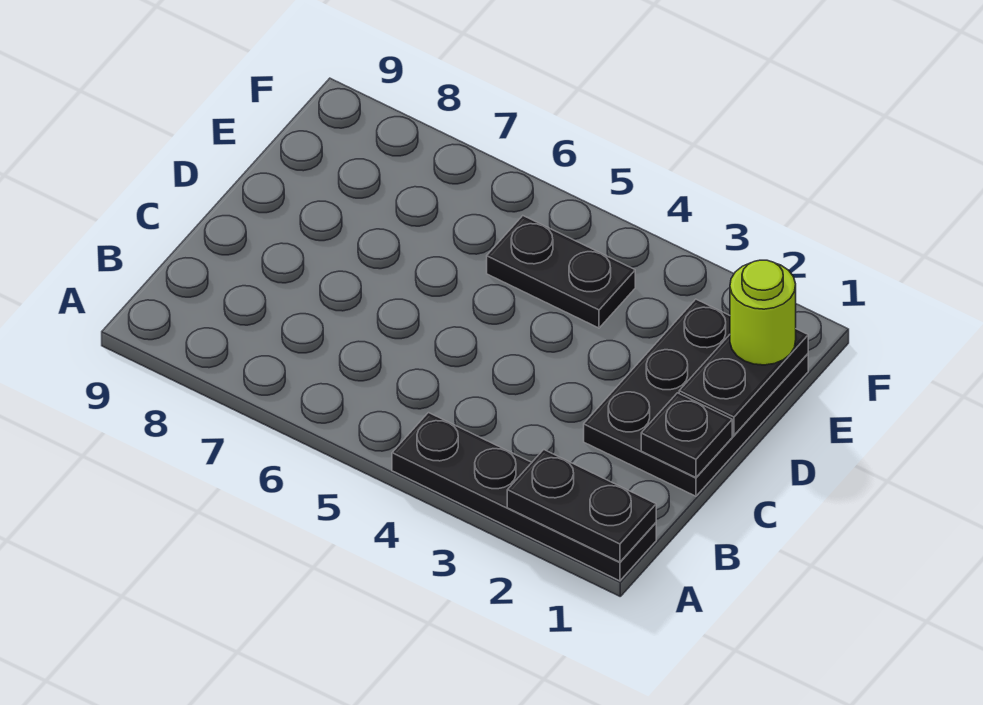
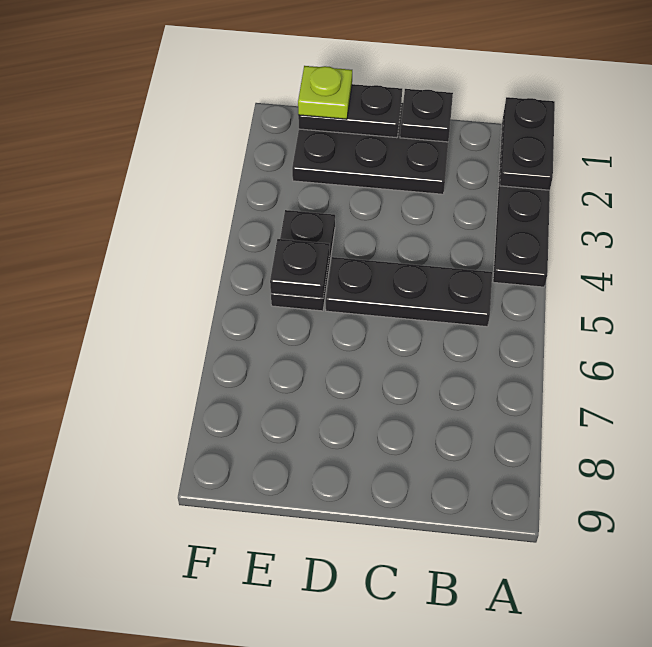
none -> black plate B5:D5 level 1
lime round brick E1 level 3 -> lime plate E1 level 3
none -> black plate E5 level 2

